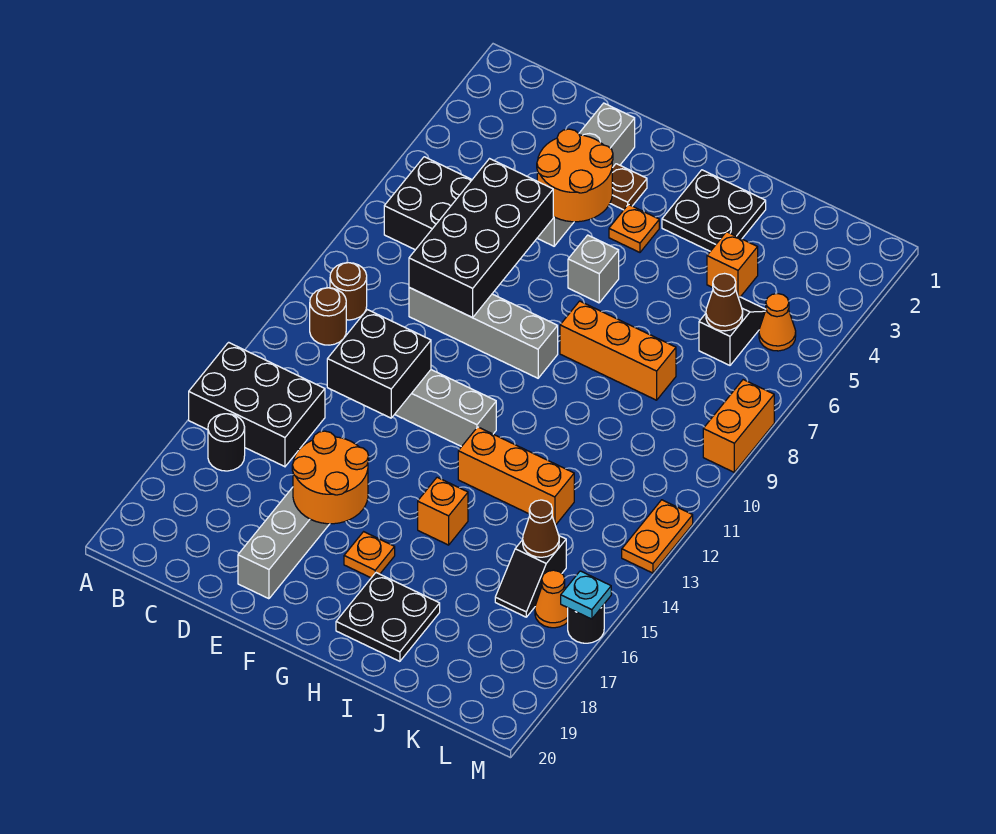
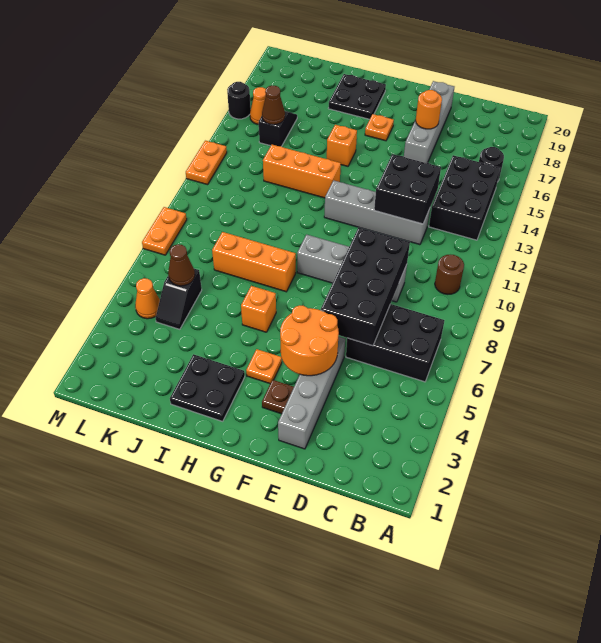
black brick A14:C15 level 1 -> black brick B13:C15 level 1
brown round brick B11 level 1 -> none
orange round brick E16:F17 level 2 -> orange round brick E17 level 2
grey brick G6 level 1 -> none
orange brick J4 level 1 -> orange brick H6 level 1
orange brick M8:M9 level 1 -> orange plate M8:M9 level 1
cyan plate M16 level 2 -> none

